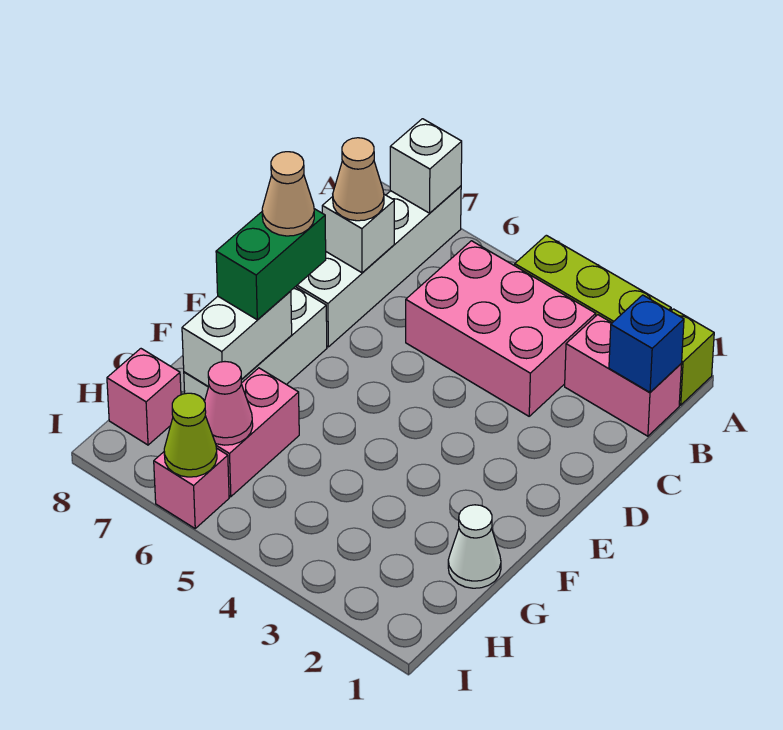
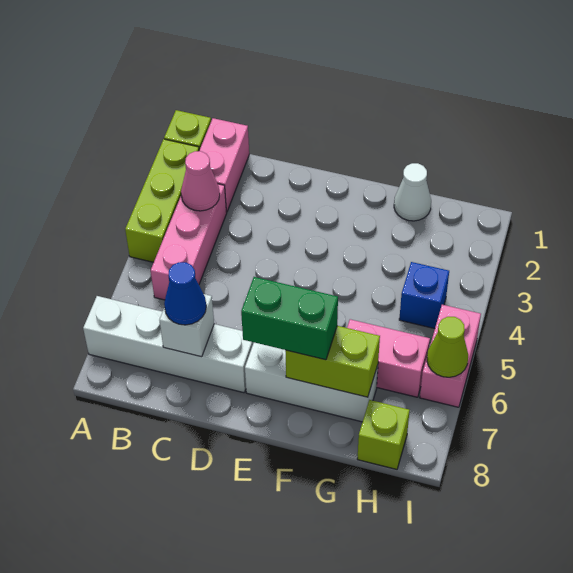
white brick A7 level 2 -> none
blue brick B1 level 2 -> blue brick H4 level 1
pink brick B3:C5 level 1 -> pink brick B3:B5 level 1
tan cone C7 level 3 -> blue cone C7 level 3
tan cone E7 level 4 -> none
white brick F7:G7 level 2 -> lime brick F7:G7 level 2
pink cone H6 level 2 -> pink cone B3 level 2
pink brick H8 level 1 -> lime brick H8 level 1
pink brick I6 level 1 -> pink brick I5:I6 level 1

